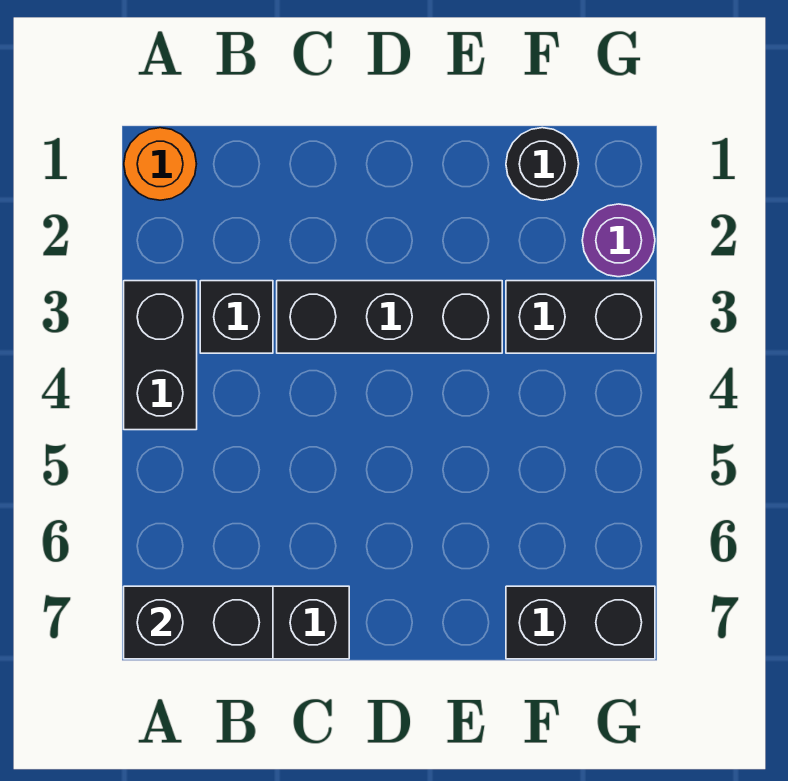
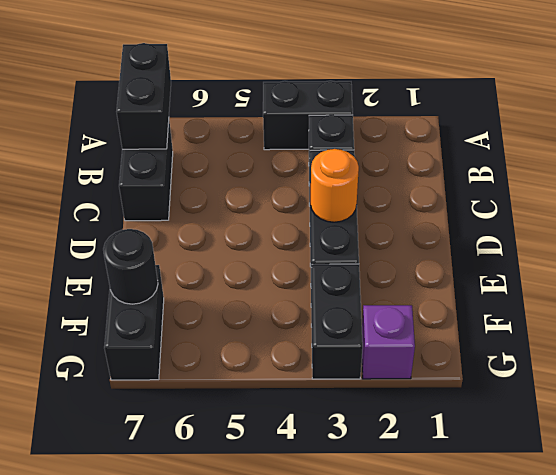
orange round brick A1 level 1 -> orange round brick D3 level 2
black round brick F1 level 1 -> black round brick F7 level 2
purple round brick G2 level 1 -> purple brick G2 level 1

